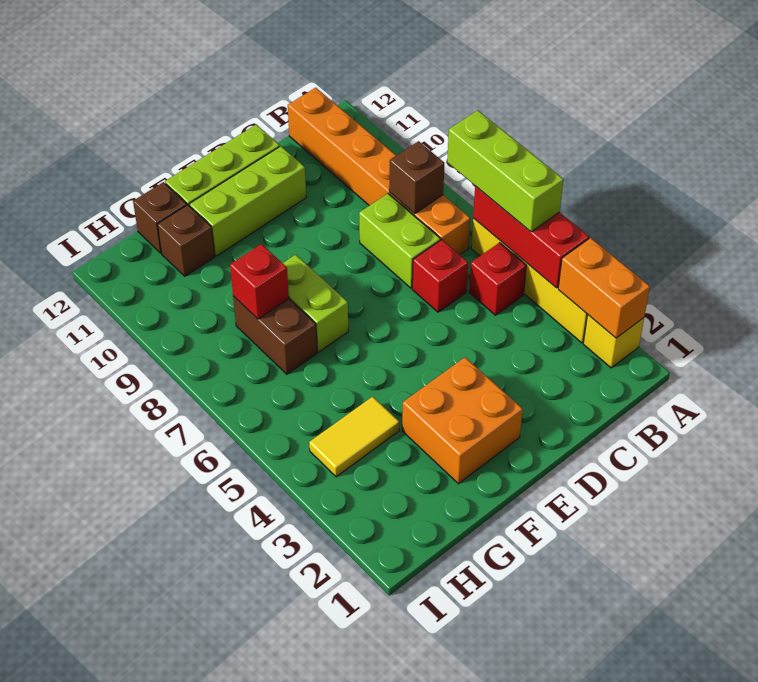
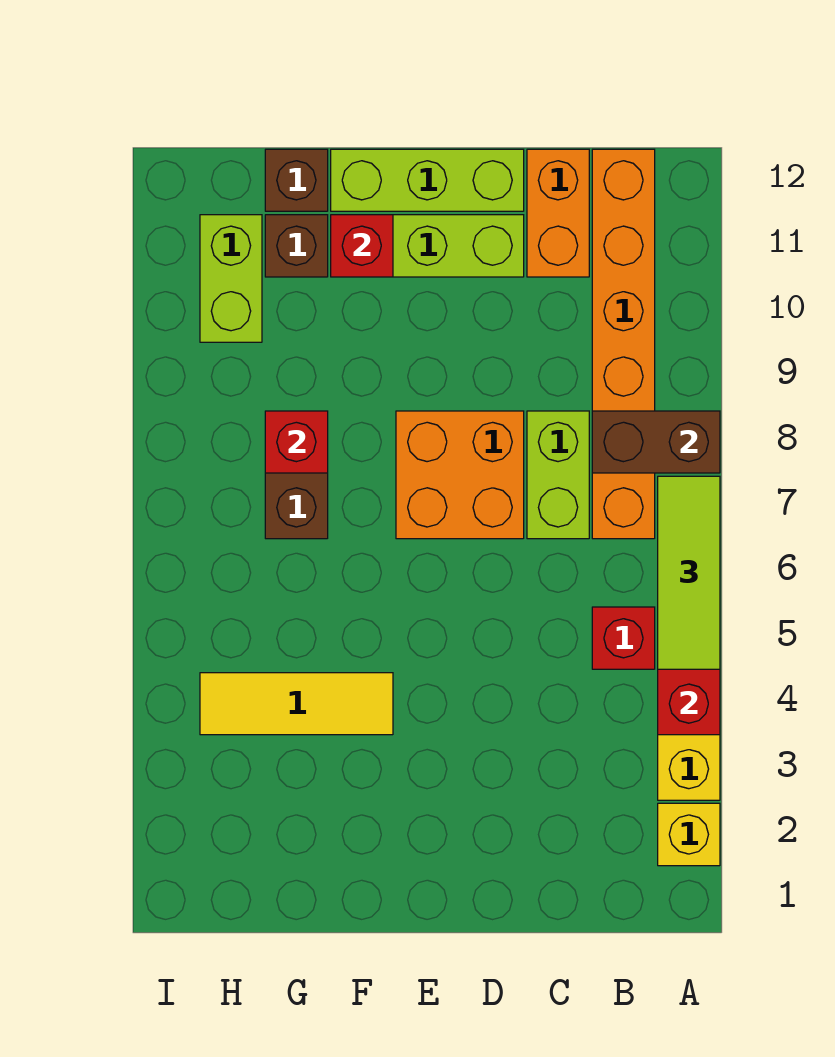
orange brick A2:A3 level 2 -> orange brick C11:C12 level 1
lime brick A5:A7 level 3 -> lime tile A5:A7 level 3
brown brick B8 level 2 -> brown brick A8:B8 level 2
red brick C6 level 1 -> red brick F11 level 2
orange brick E2:F3 level 1 -> orange brick D7:E8 level 1
lime brick F7:F8 level 1 -> lime brick H10:H11 level 1
yellow tile G4:H4 level 1 -> yellow tile F4:H4 level 1

